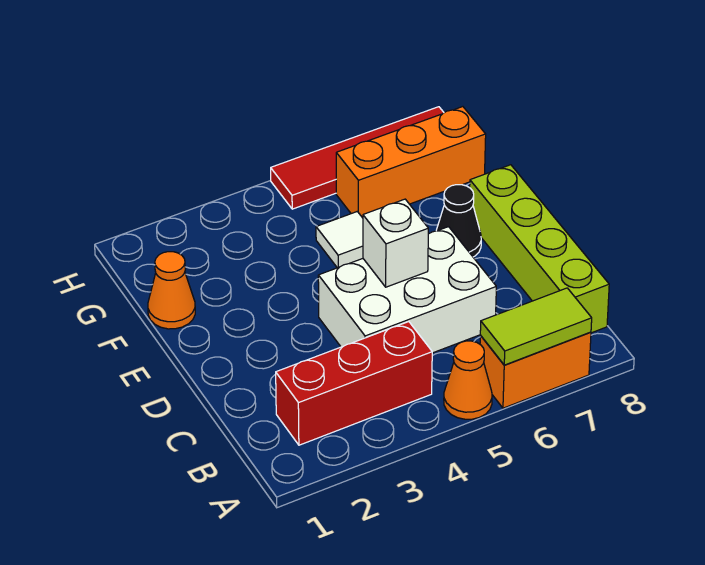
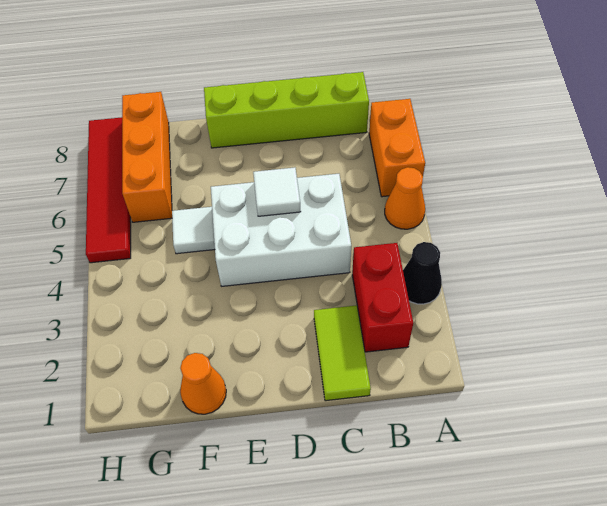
lime tile A6:A7 level 2 -> lime tile C1:C2 level 1
red brick B2:B4 level 1 -> red brick B2:B3 level 1
white brick C4:D6 level 1 -> white brick C4:E5 level 1
white brick D5 level 2 -> white tile D5 level 2
black cone E7 level 1 -> black cone A3 level 1

